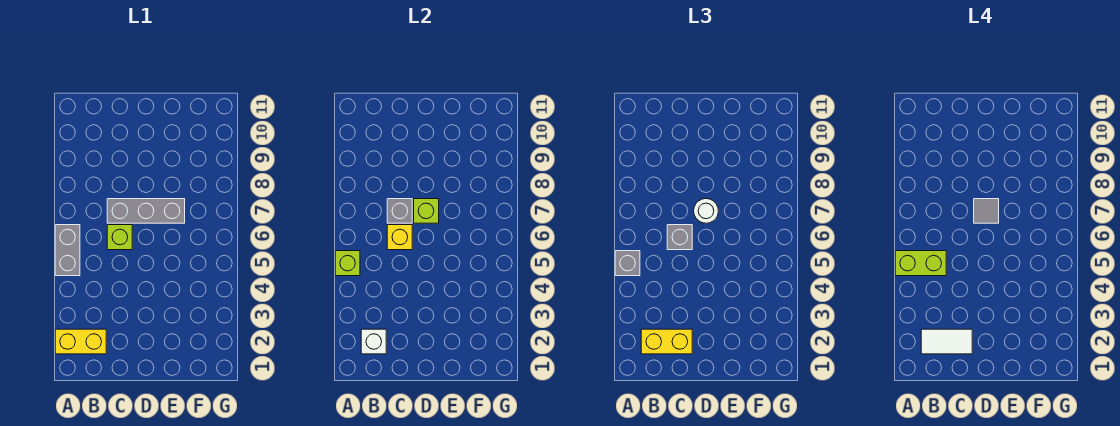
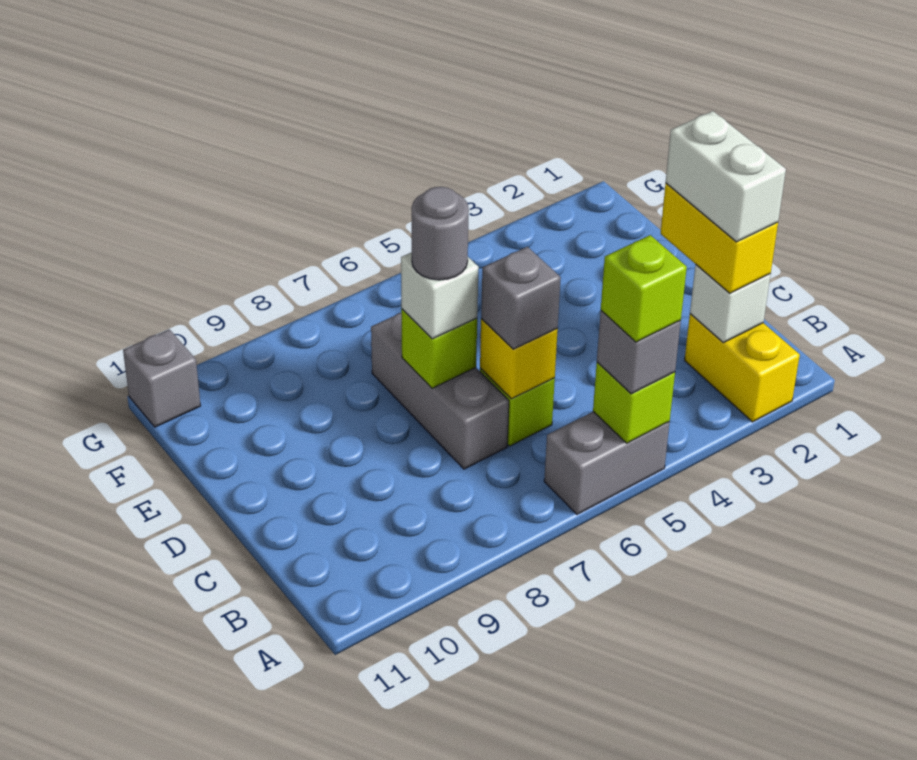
lime brick A5:B5 level 4 -> lime brick A5 level 4
white tile B2:C2 level 4 -> white brick B2:C2 level 4
grey brick C7 level 2 -> grey brick G11 level 1
white round brick D7 level 3 -> white brick D7 level 3
grey tile D7 level 4 -> grey round brick D7 level 4

